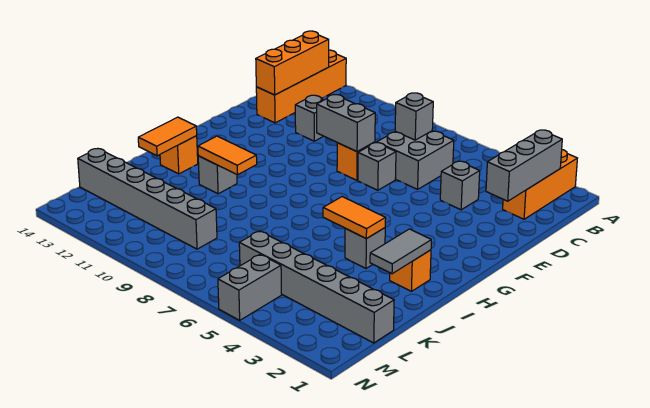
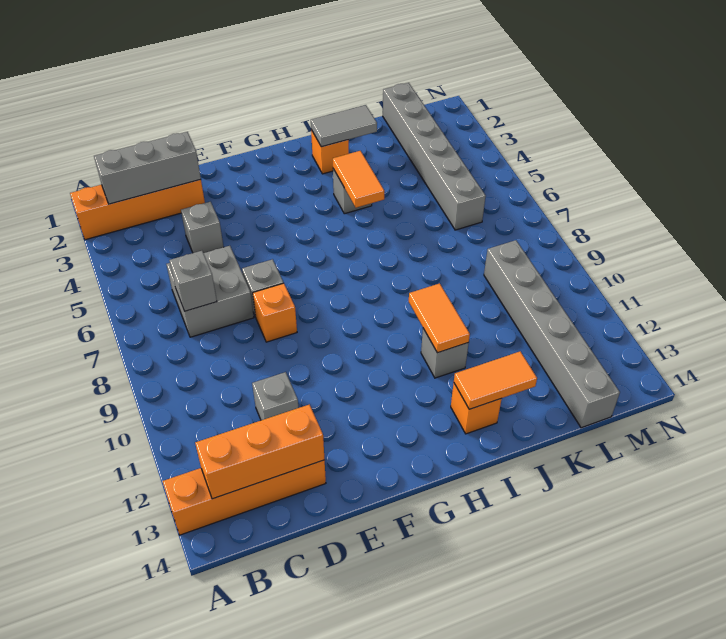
orange brick A2:C2 level 1 -> orange brick A2:D2 level 1
grey brick E8:E9 level 2 -> none
grey brick M5:N5 level 1 -> none

